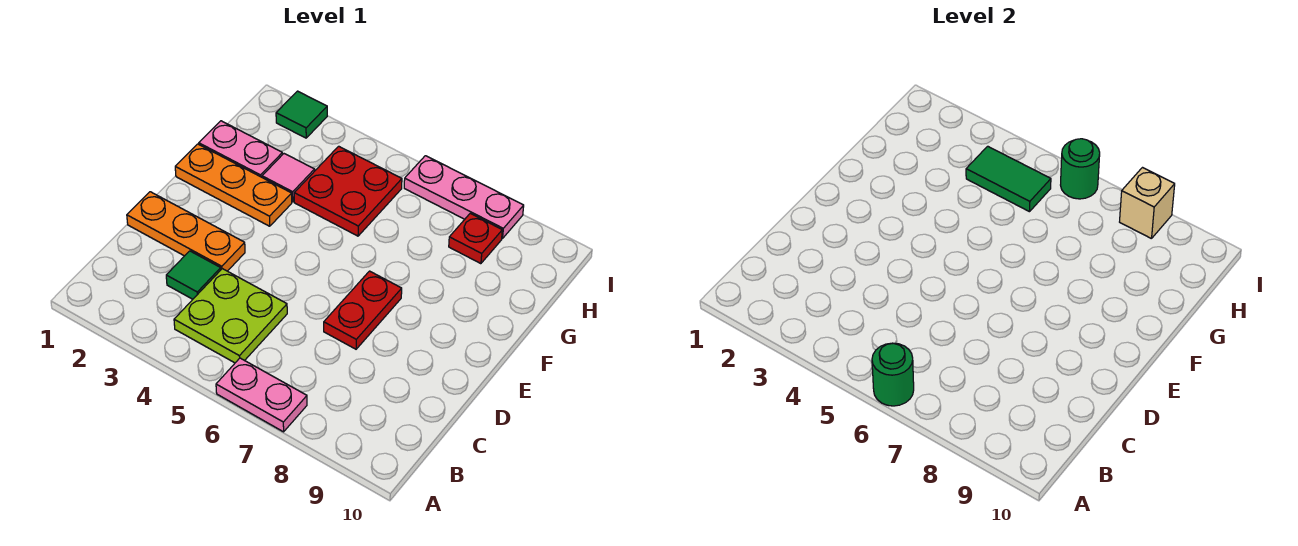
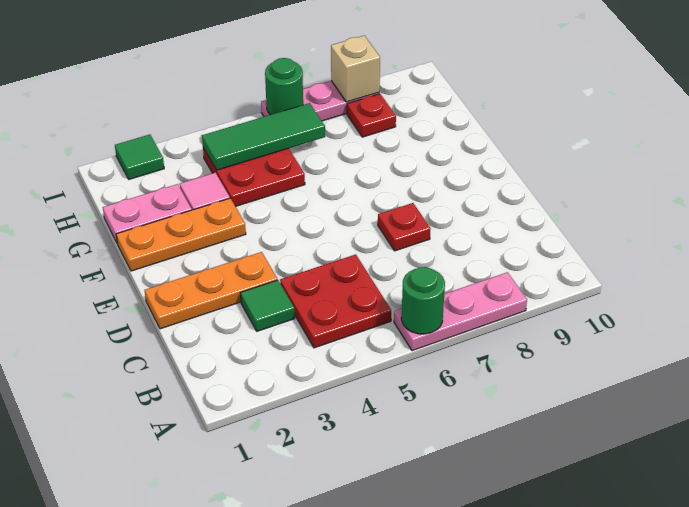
pink plate A6:A7 level 1 -> pink plate A6:A8 level 1
lime plate B4:C5 level 1 -> red plate B4:C5 level 1
red plate D7:E7 level 1 -> red plate D7 level 1
green tile H4:H5 level 2 -> green tile H4:H6 level 2

